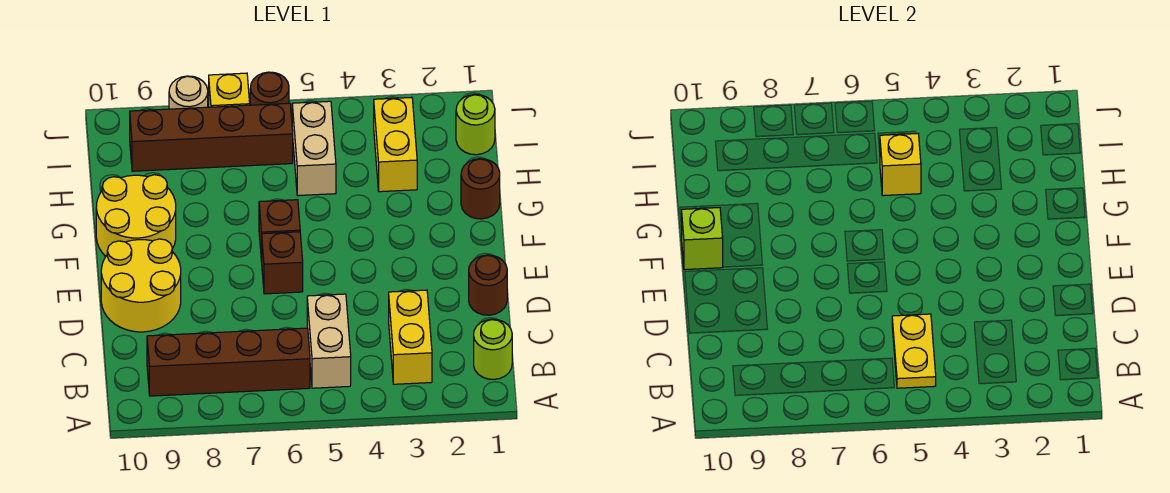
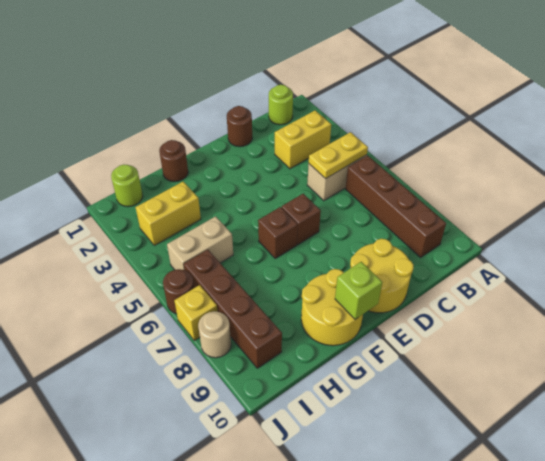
yellow brick H5 level 2 -> none

